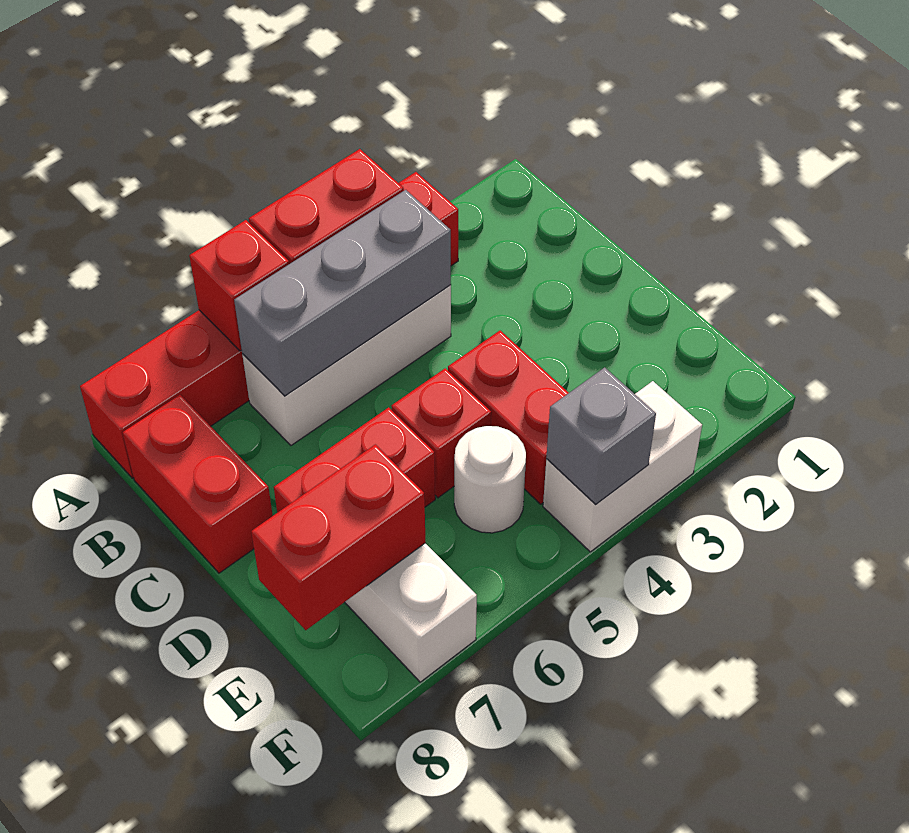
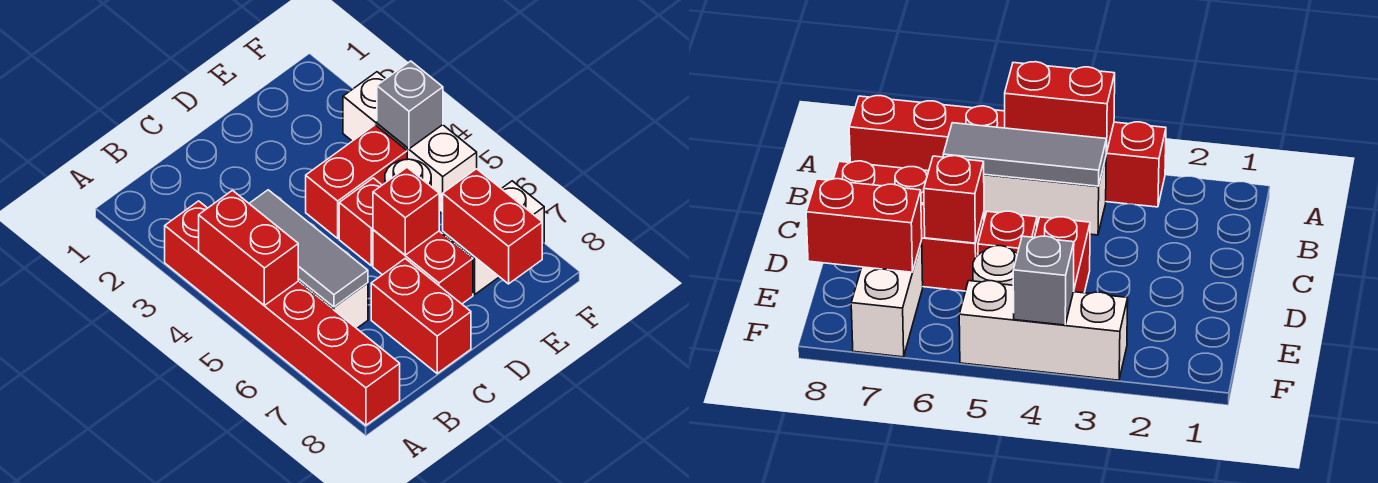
red brick A6 level 2 -> red brick D6 level 2
grey brick B4:B6 level 2 -> grey tile B4:B6 level 2
red brick B8:C8 level 1 -> red brick C7:C8 level 1
white brick F3:F4 level 1 -> white brick F3:F5 level 1

